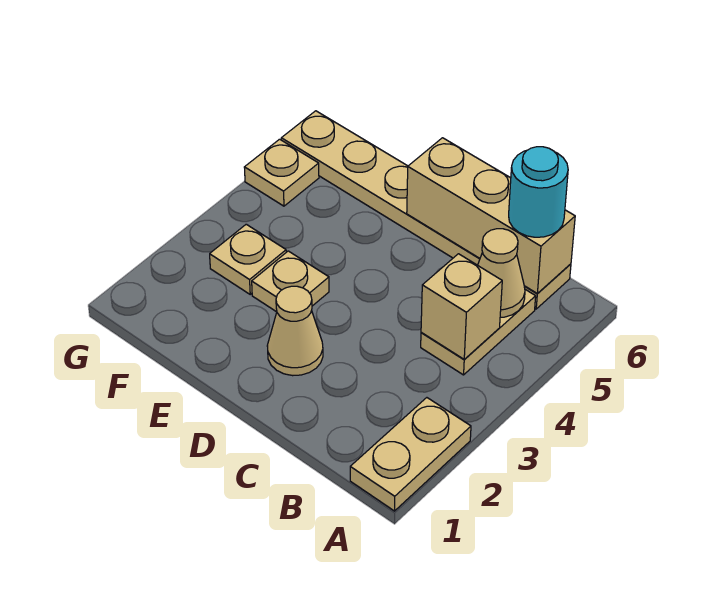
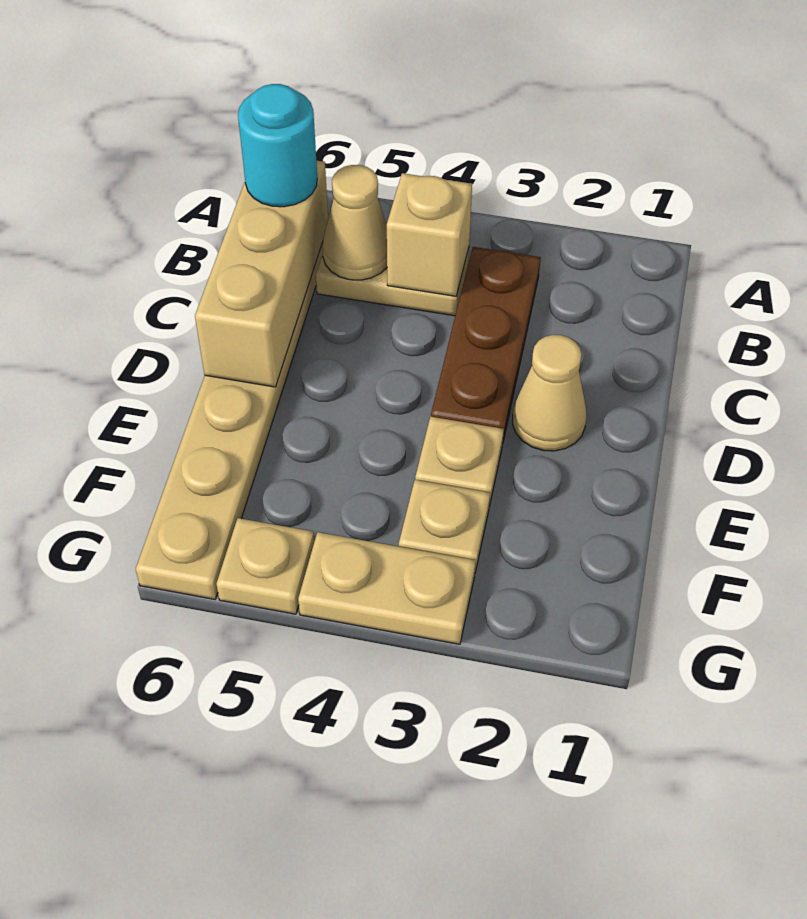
tan plate A1:A2 level 1 -> tan plate G3:G4 level 1
none -> brown plate B3:D3 level 1

